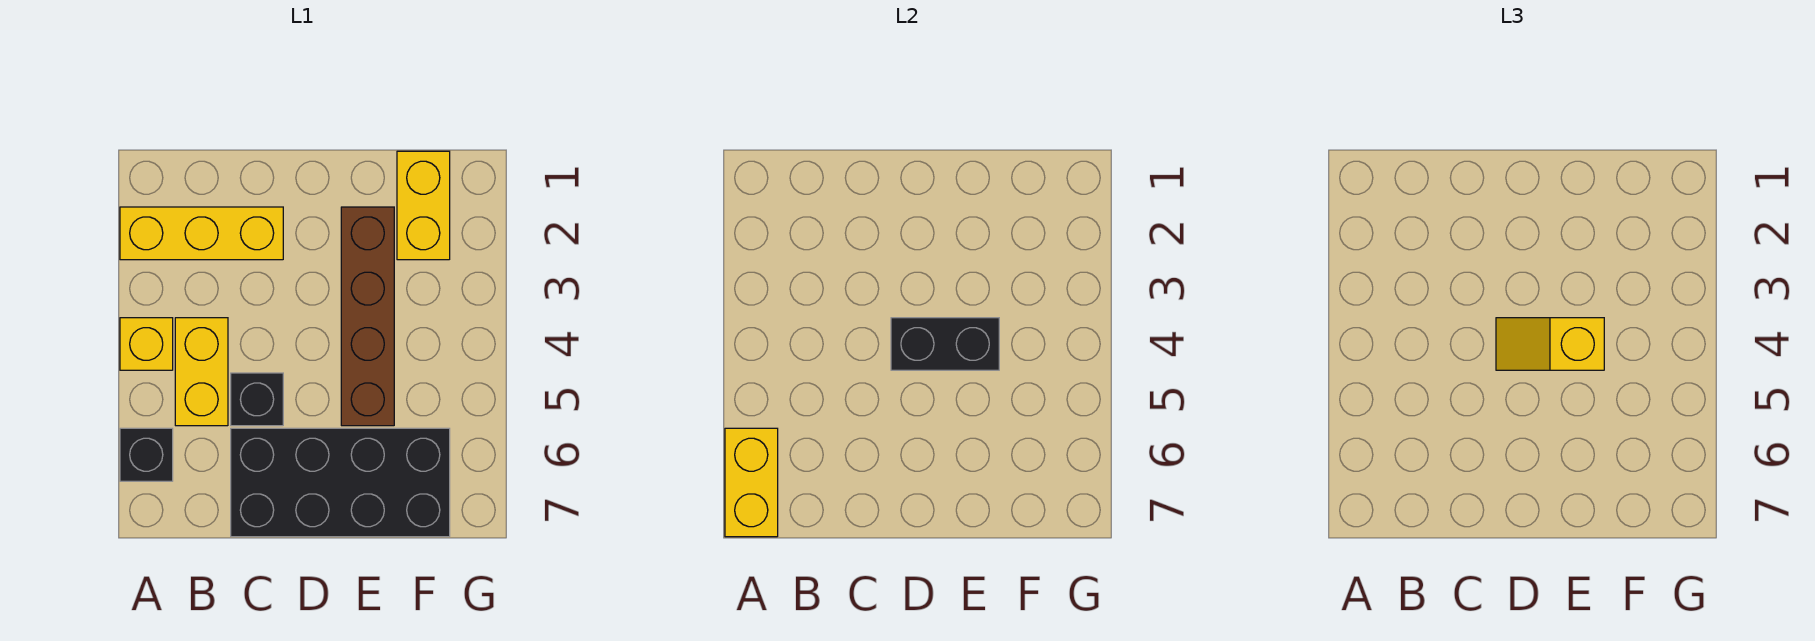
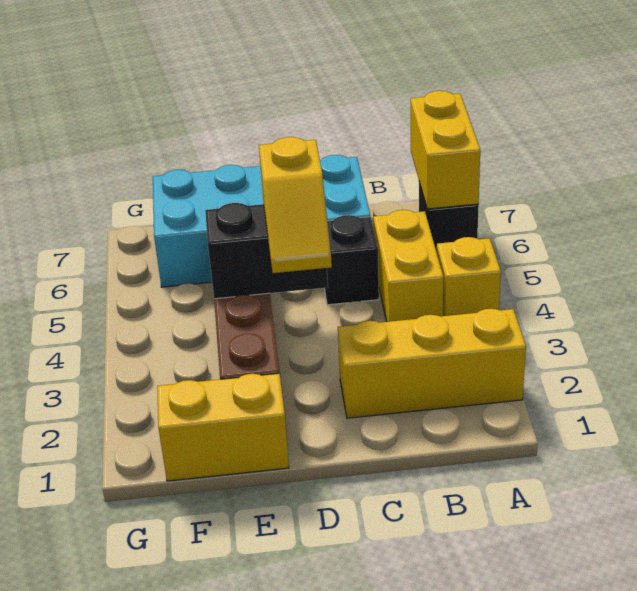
black brick C6:F7 level 1 -> cyan brick C6:F7 level 1
yellow slope D4:E4 level 3 top E -> yellow slope D3:D4 level 3 top 4
yellow brick F1:F2 level 1 -> yellow brick E1:F1 level 1

